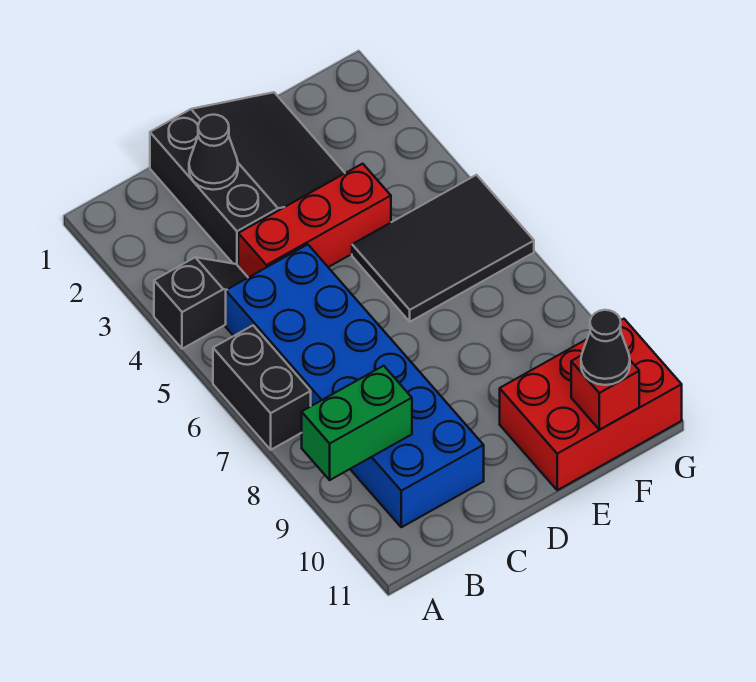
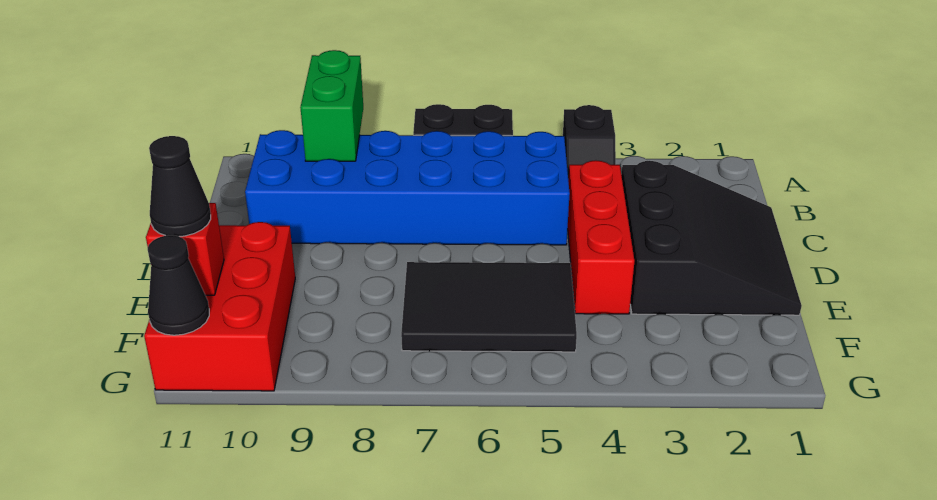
black slope C1:E3 level 1 top C -> black slope C1:E3 level 1 top 3
black cone C2 level 2 -> black cone G11 level 2
black tile E5:G6 level 1 -> black tile E5:F7 level 1

